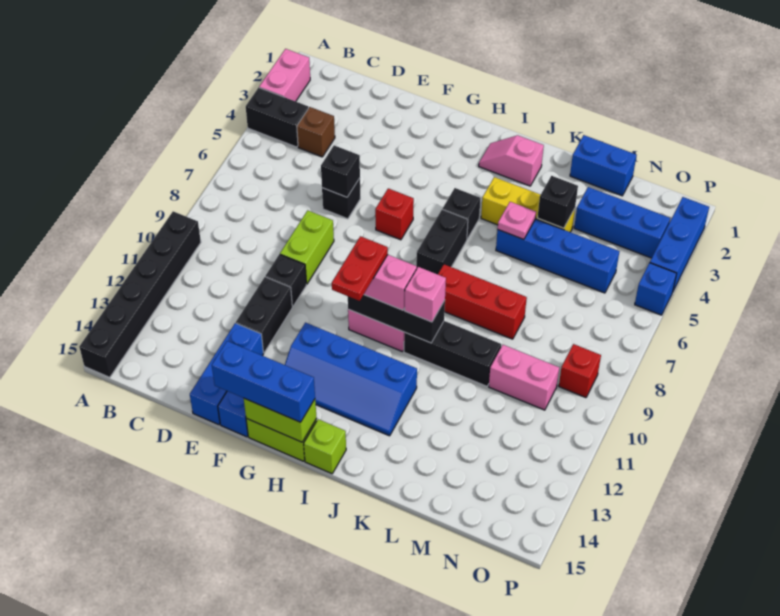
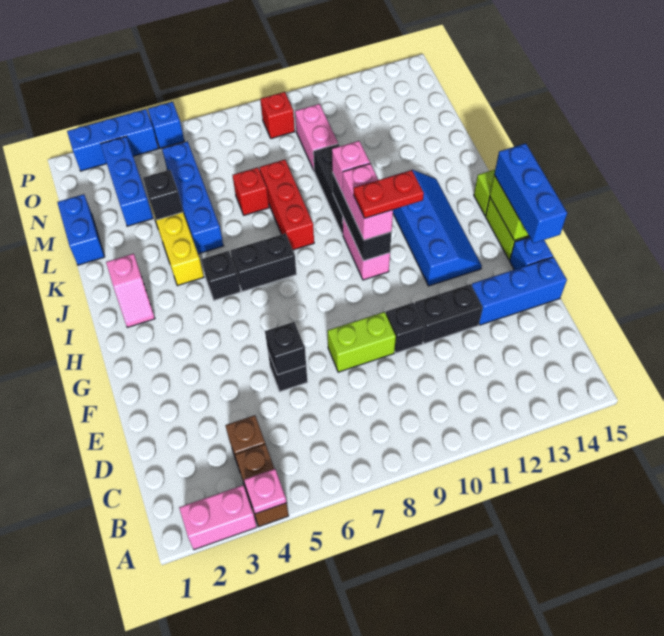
black brick A4:B4 level 1 -> brown brick A4:B4 level 1
black brick A10:A15 level 1 -> none
red brick G6 level 1 -> red brick L7 level 1
pink plate K5 level 2 -> pink plate A4 level 2

